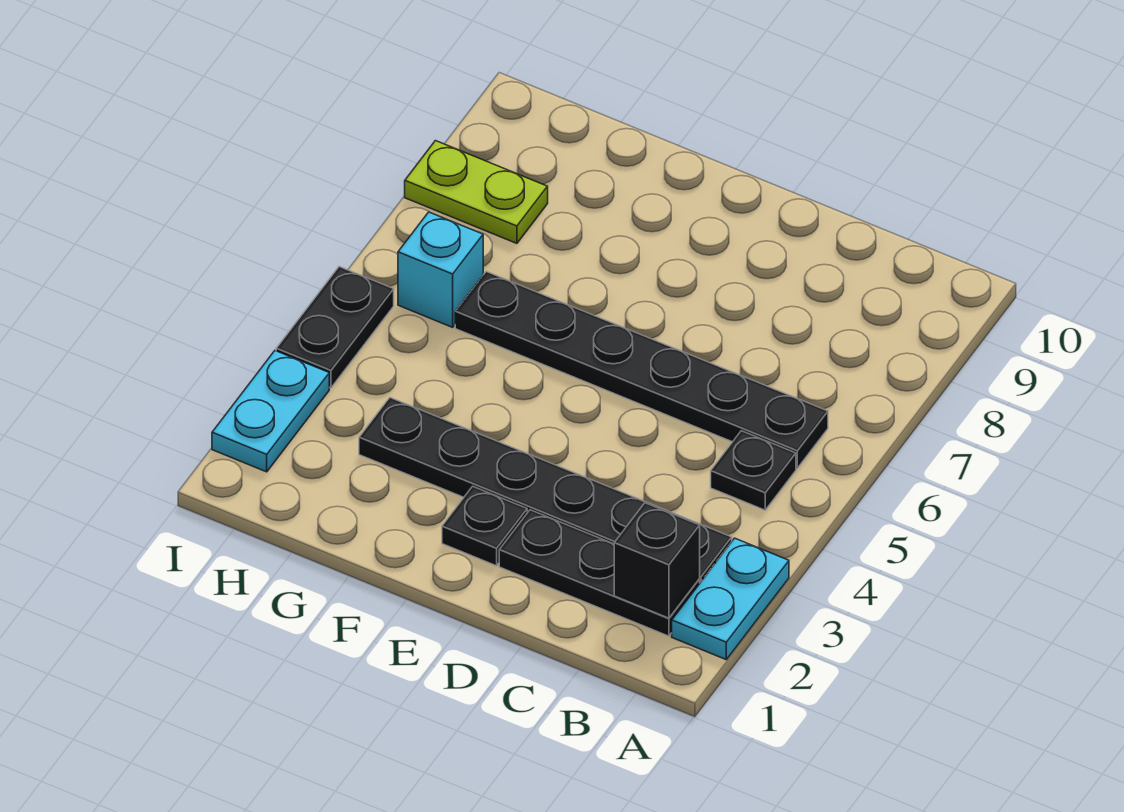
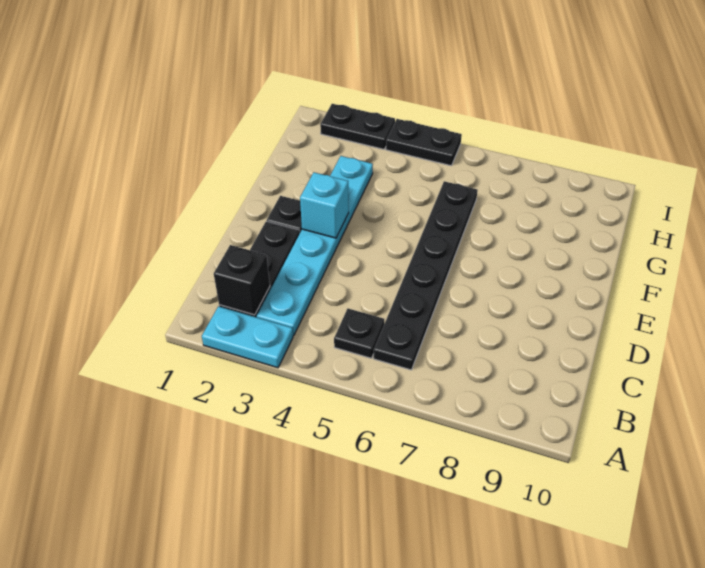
black plate B3:G3 level 1 -> cyan plate B3:G3 level 1
cyan brick H6 level 1 -> cyan brick E3 level 2
lime plate H8:I8 level 1 -> none
cyan plate I2:I3 level 1 -> black plate I2:I3 level 1

